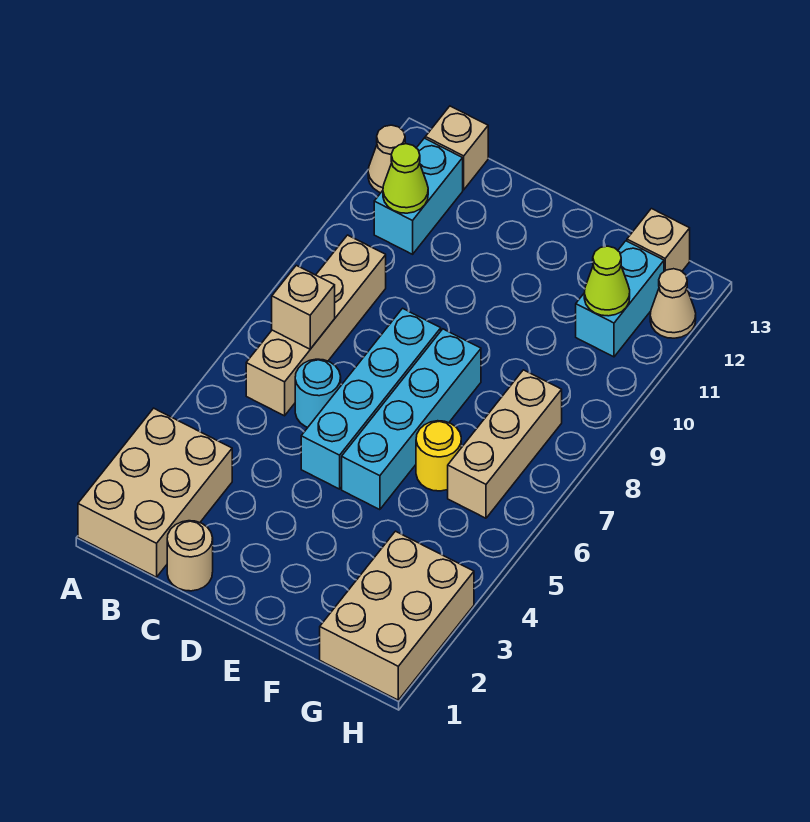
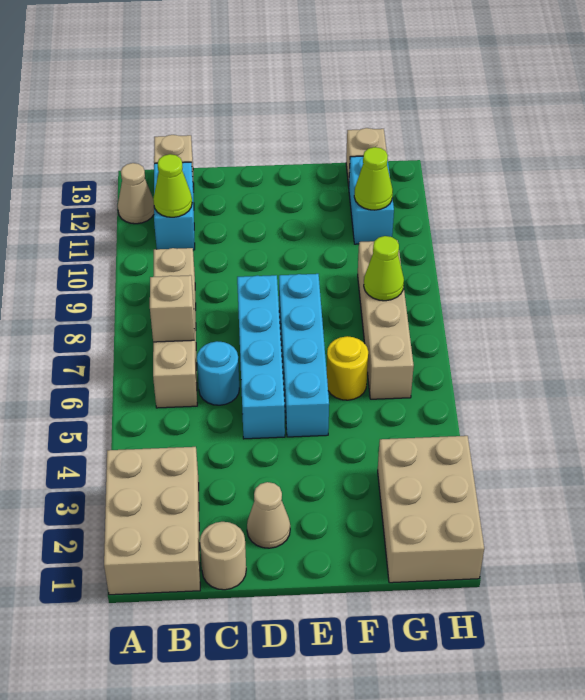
tan brick G6:G8 level 1 -> tan brick G6:G9 level 1
none -> lime cone G8 level 2
tan cone H12 level 1 -> tan cone D2 level 1

